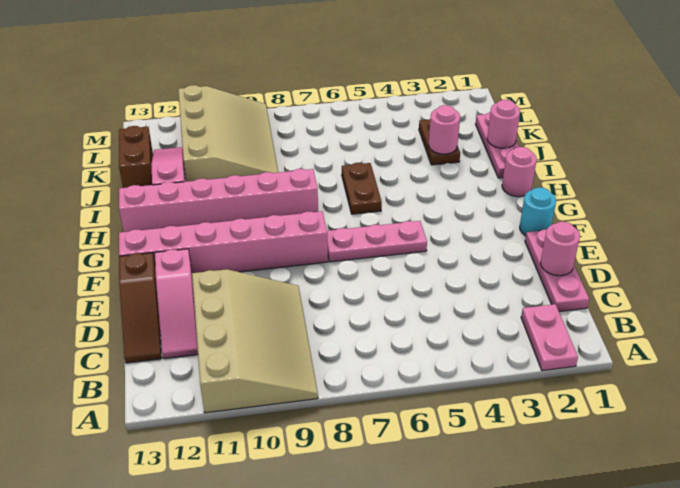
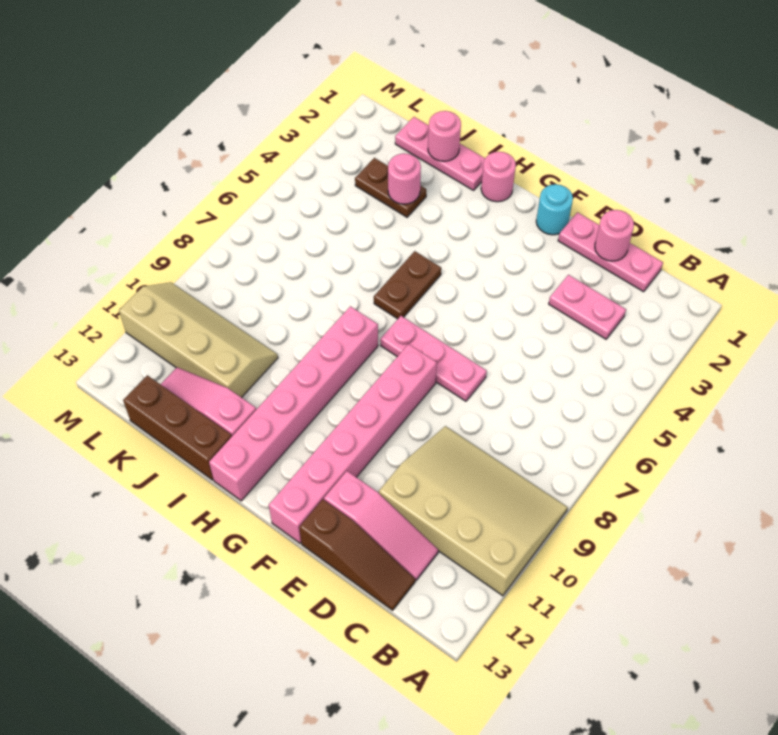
pink plate A2:B2 level 1 -> pink plate C3:D3 level 1
pink plate F5:F7 level 1 -> pink plate E7:G7 level 1
brown plate H6:I6 level 1 -> brown plate H5:H6 level 1
tan slope J9:M11 level 1 top 11 -> tan slope J10:M11 level 1 top 11
brown brick J13:K13 level 1 -> brown brick I13:K13 level 1

